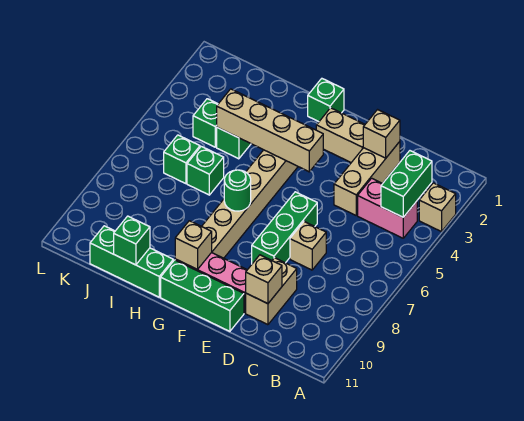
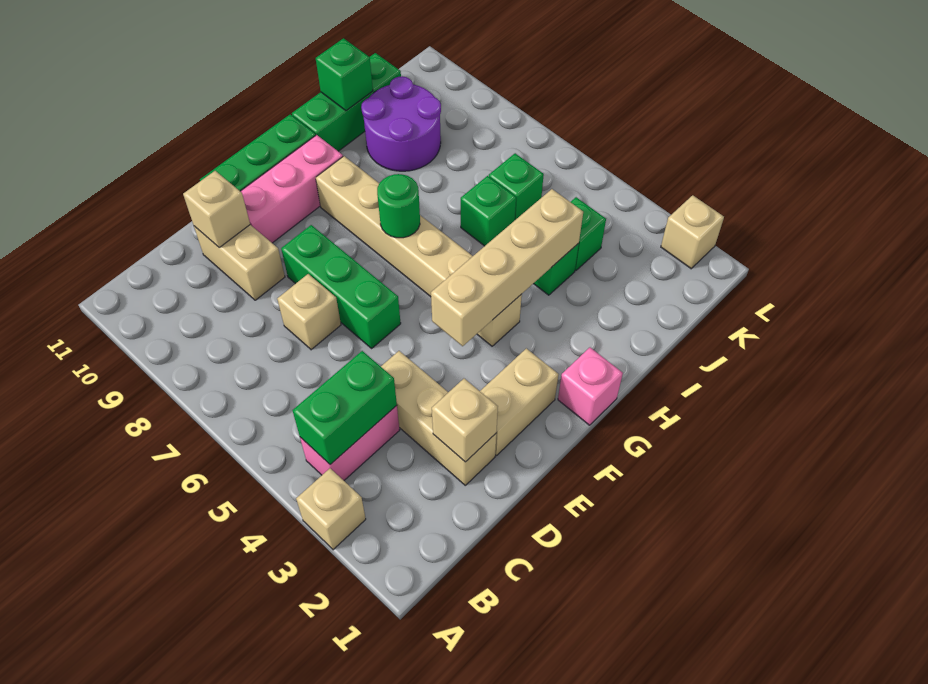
green brick B3:B4 level 2 -> green brick B4:C4 level 2
green brick G1 level 1 -> pink brick G1 level 1
tan brick G10 level 2 -> tan brick L2 level 1
none -> purple round brick I9:J10 level 1

